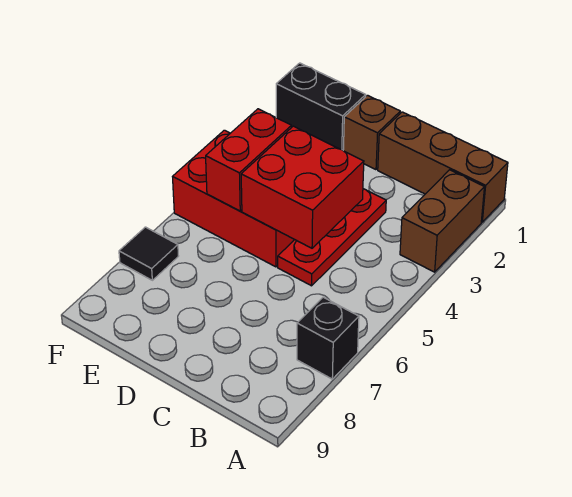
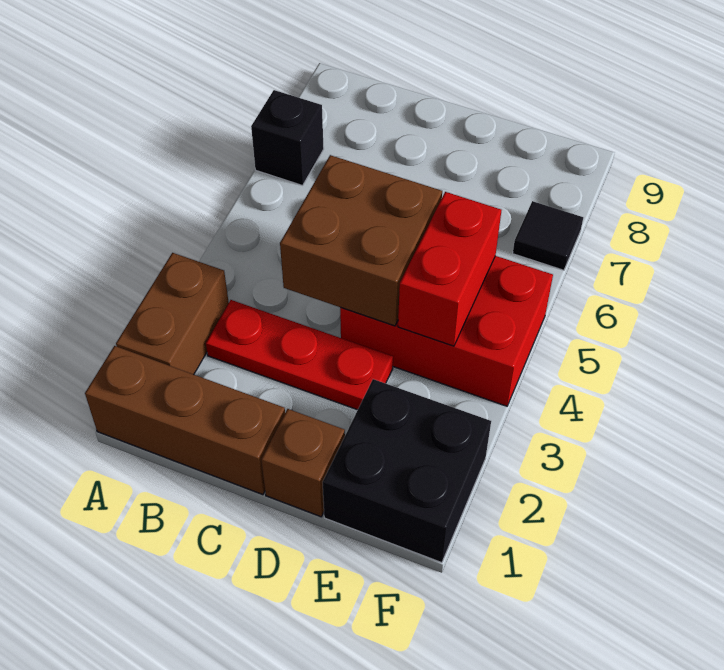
red plate C3:C5 level 1 -> red plate B3:D3 level 1
red brick C4:D5 level 2 -> brown brick C4:D5 level 2
black brick E1:F1 level 1 -> black brick E1:F2 level 1

